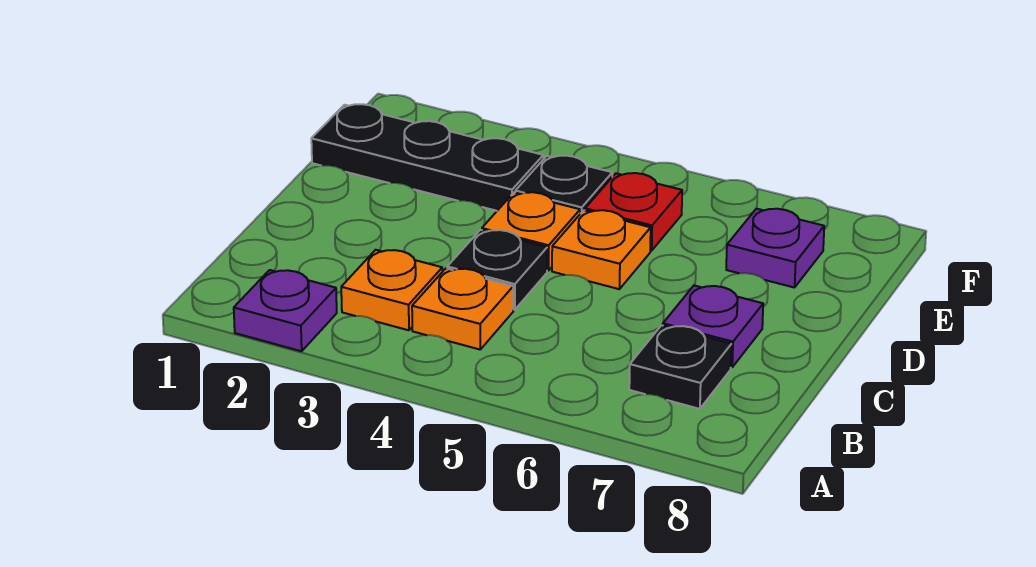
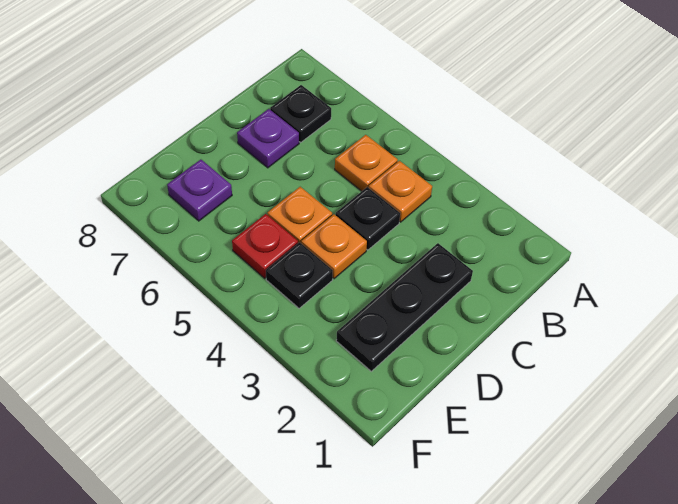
purple plate A2 level 1 -> none
orange plate B3 level 1 -> orange plate B5 level 1
black plate E1:E3 level 1 -> black plate C2:E2 level 1

